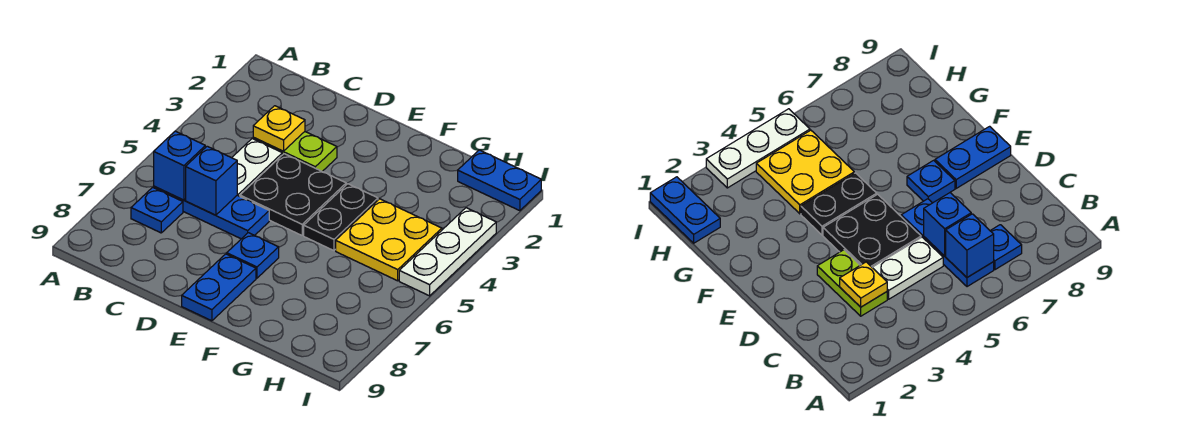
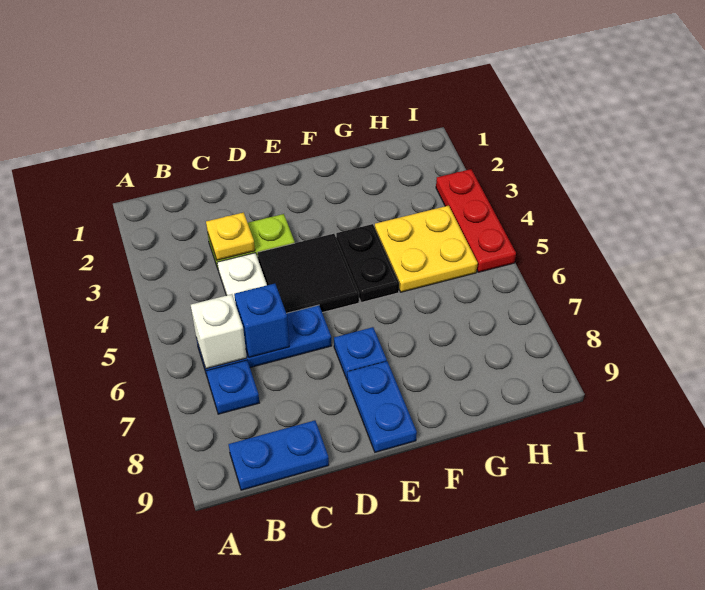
blue brick B6 level 2 -> white brick B6 level 2
black plate D4:E5 level 1 -> black tile D4:E5 level 1
blue plate H1:I1 level 1 -> blue plate B9:C9 level 1
white plate I3:I5 level 1 -> red plate I3:I5 level 1

